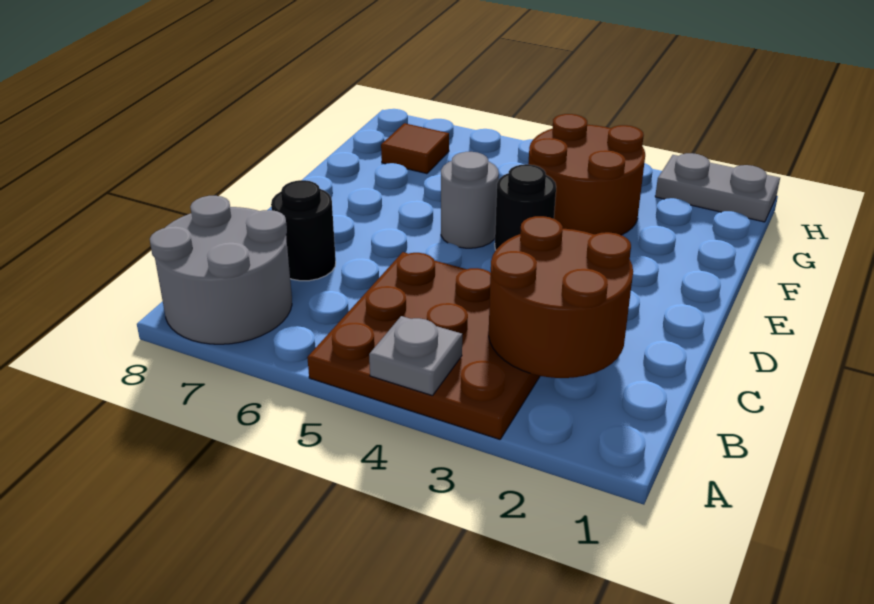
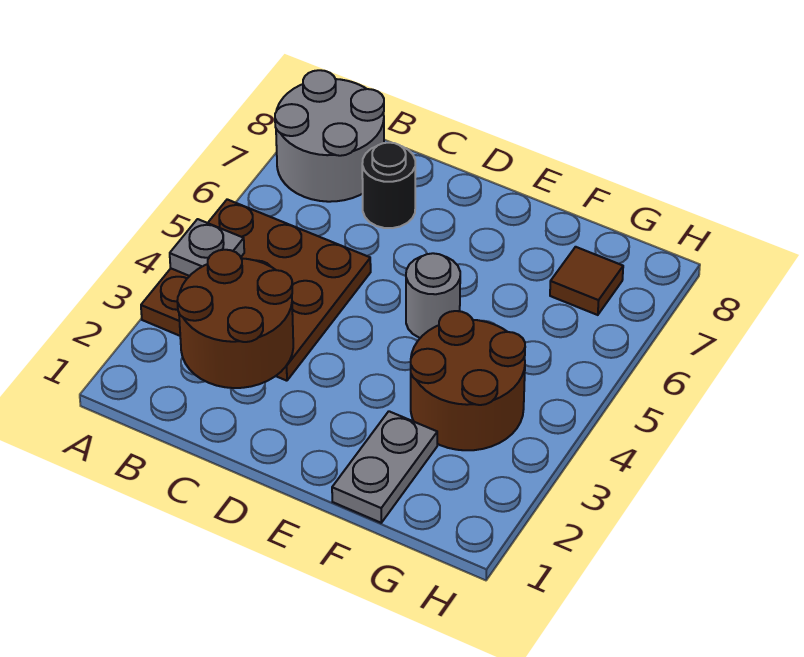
black round brick E4 level 1 -> none
grey plate H1:H2 level 1 -> grey plate F1:F2 level 1

